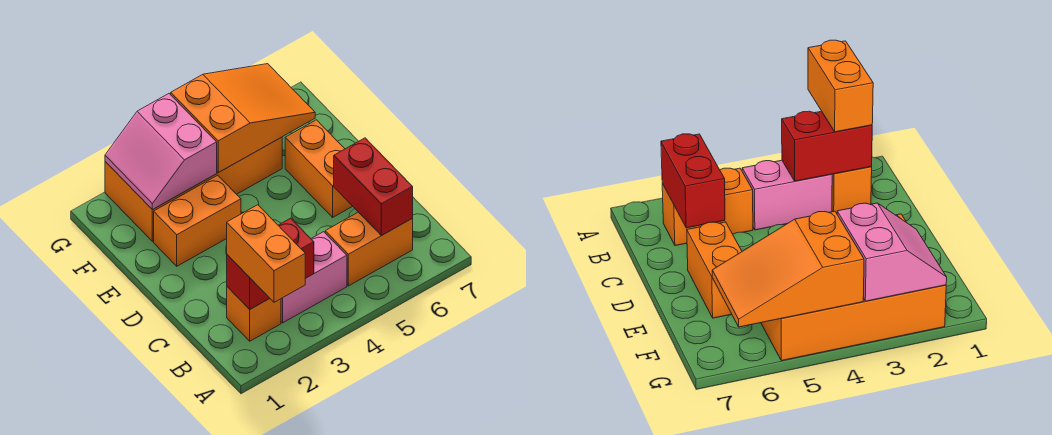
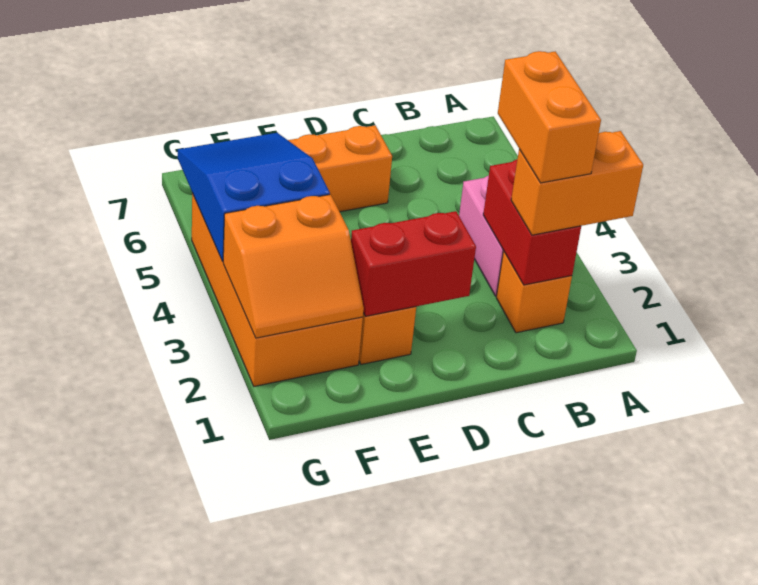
orange brick B5:B6 level 1 -> orange brick B2:B3 level 4
red brick B6:C6 level 2 -> red brick D2:E2 level 2
pink slope F2:G3 level 2 top 3 -> orange slope F2:G3 level 2 top 3
orange slope F4:G6 level 2 top 4 -> blue slope F4:G6 level 2 top 4

